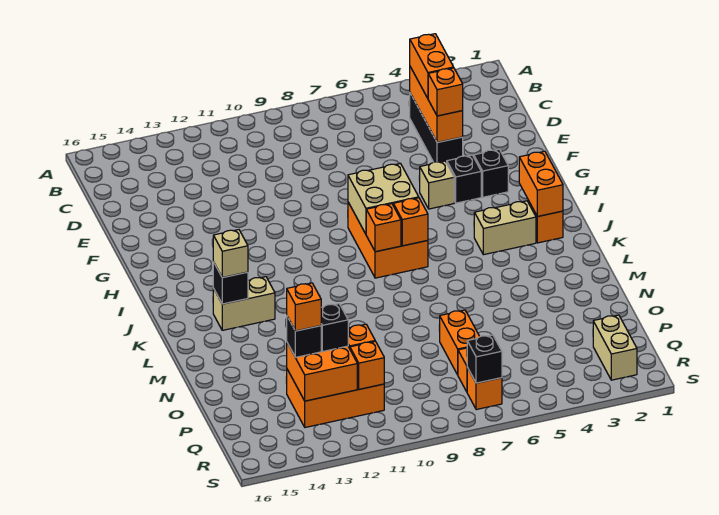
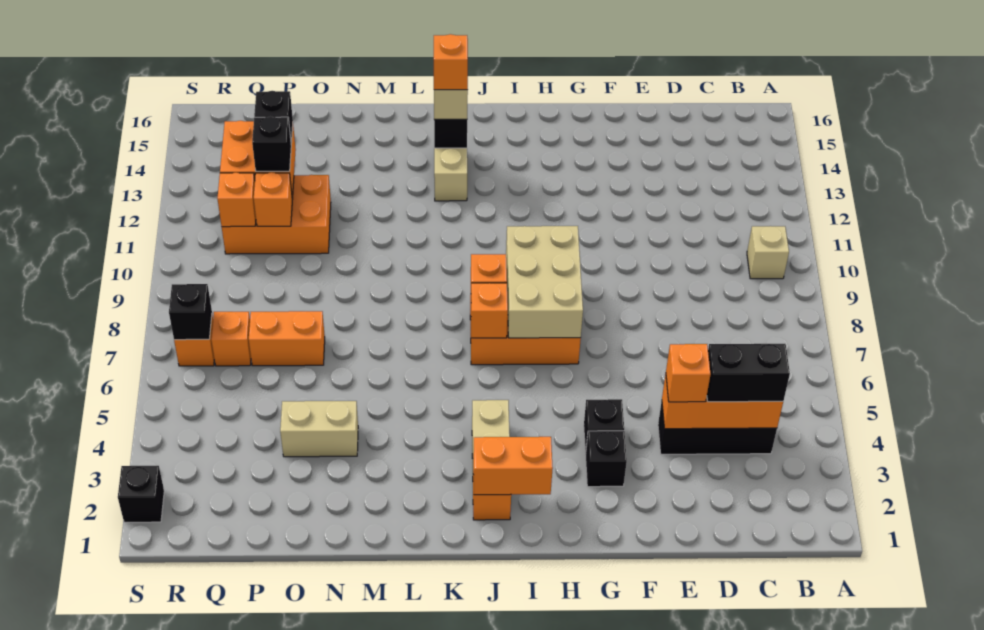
orange brick C4:D4 level 3 -> black brick C4:D4 level 3
tan brick G5 level 1 -> tan brick B10 level 1
tan brick H7:I8 level 2 -> tan brick H7:I9 level 2
orange brick P11:Q13 level 1 -> orange brick O11:Q12 level 1
orange brick P13 level 4 -> orange brick K14 level 4
tan brick Q2:R2 level 1 -> tan brick N4:O4 level 1
none -> black brick S2 level 1

